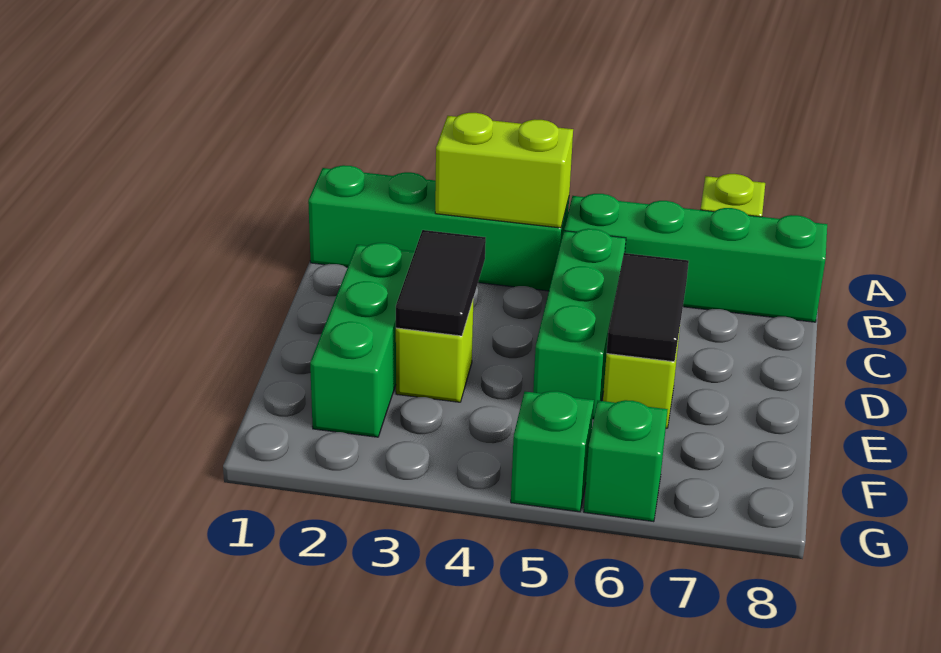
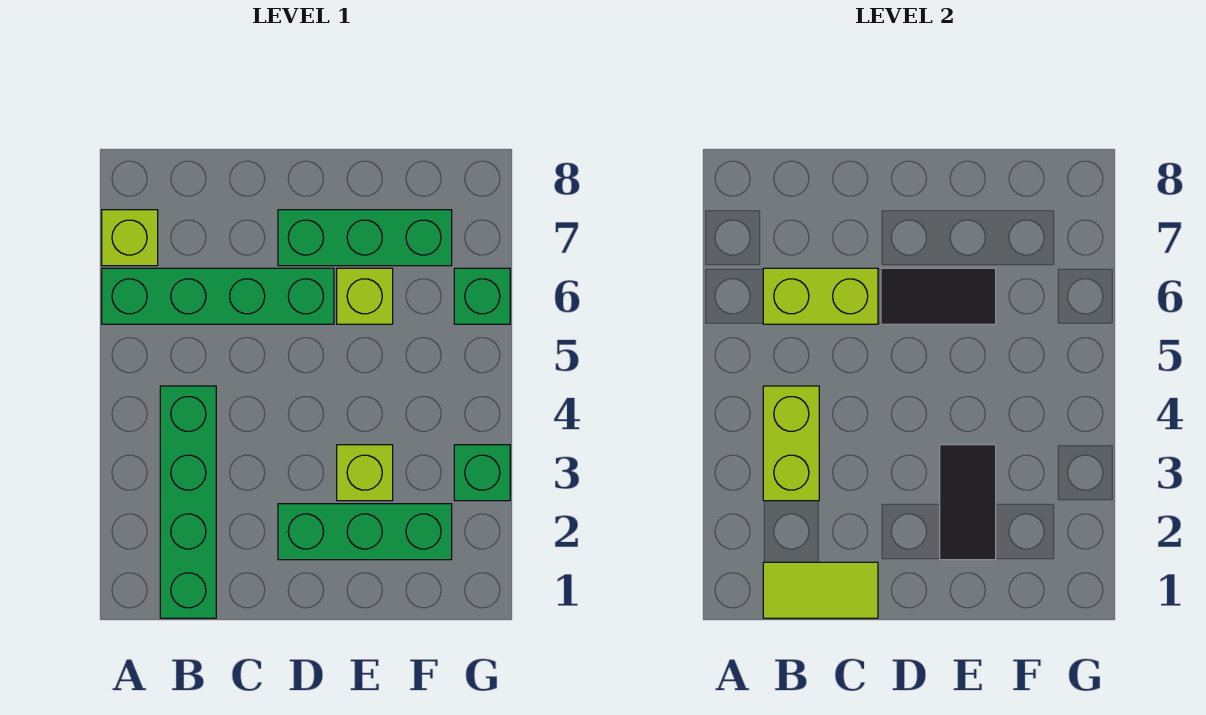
none -> lime tile B1:C1 level 2
green brick B5:B8 level 1 -> green brick A6:D6 level 1
none -> lime brick B6:C6 level 2
green brick C5:E5 level 1 -> green brick D7:F7 level 1
black tile D3:E3 level 2 -> black tile E2:E3 level 2
green brick G5 level 1 -> green brick G3 level 1

